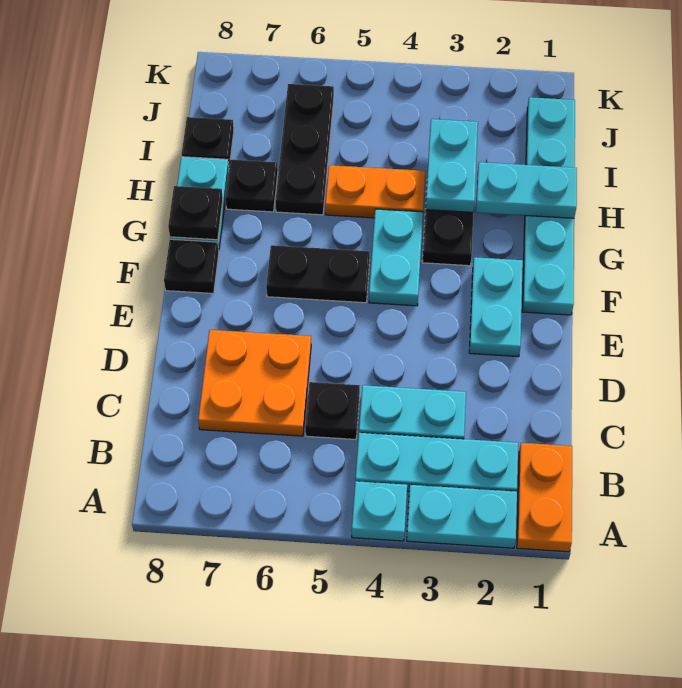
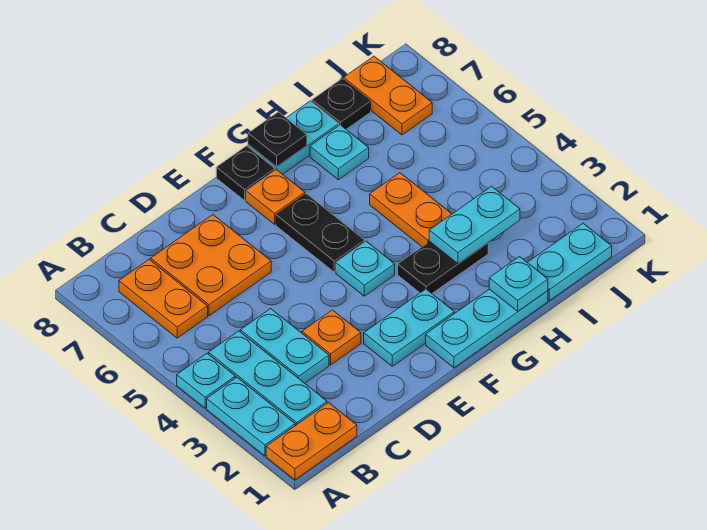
none -> orange plate B6:B7 level 1
black plate C5 level 1 -> none
none -> orange plate D3 level 1
cyan plate F4:G4 level 1 -> cyan plate F4 level 1
none -> orange plate F7 level 1
cyan plate H1:H2 level 2 -> cyan plate H1 level 2
black plate H6:J6 level 1 -> none
black plate H7 level 1 -> cyan plate H7 level 1
none -> orange plate J7:J8 level 1

